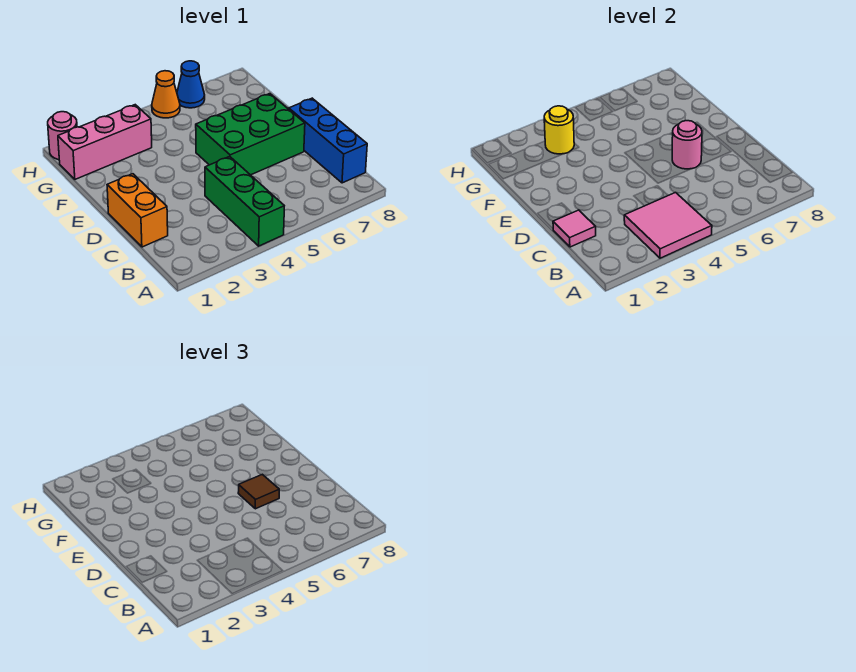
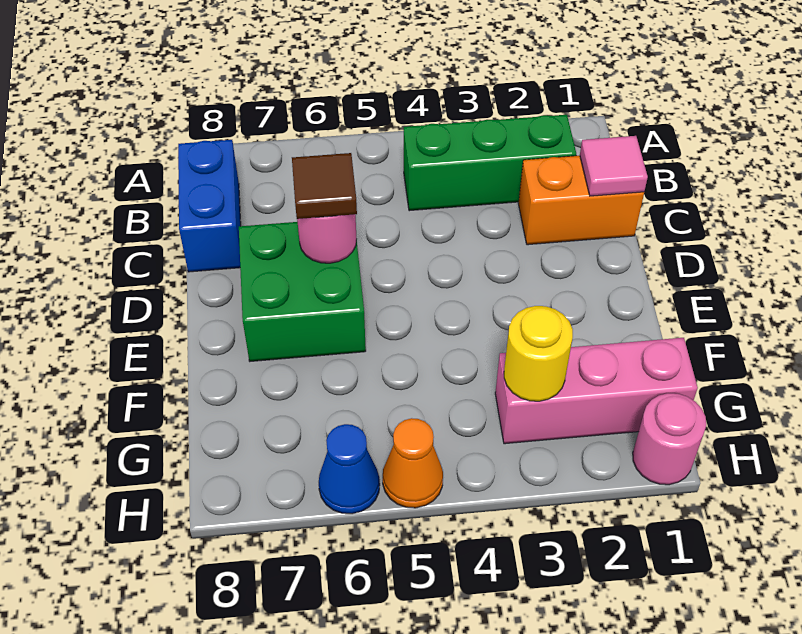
pink tile A3:B4 level 2 -> none
green brick A4:C4 level 1 -> green brick B2:B4 level 1
blue brick B8:D8 level 1 -> blue brick B8:C8 level 1
orange brick C1:D1 level 1 -> orange brick C1:C2 level 1
green brick D5:E7 level 1 -> green brick D6:E7 level 1

